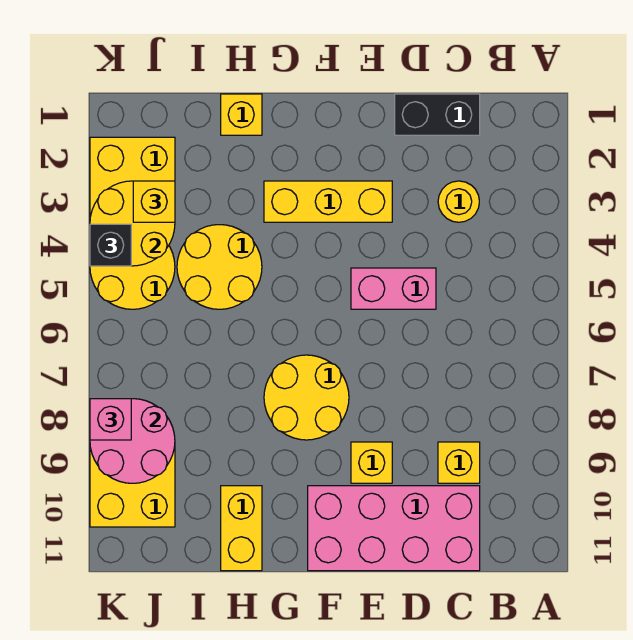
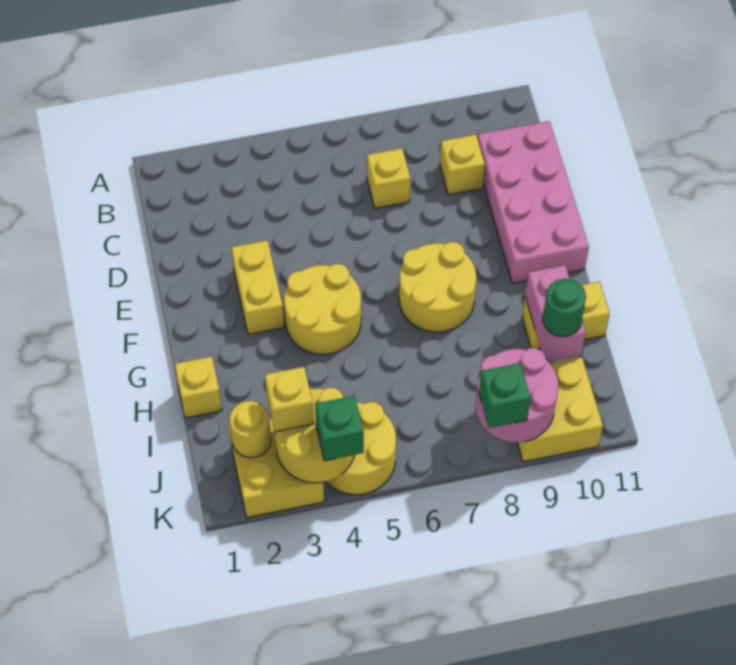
black brick C1:D1 level 1 -> none
yellow round brick C3 level 1 -> yellow round brick J2 level 2
pink brick D5:E5 level 1 -> pink brick H10:I10 level 2
yellow brick E3:G3 level 1 -> yellow brick E3:F3 level 1
yellow brick E9 level 1 -> yellow brick C7 level 1
yellow round brick H4:I5 level 1 -> yellow round brick F4:G5 level 1
none -> green round brick I10 level 3
black brick K4 level 3 -> green brick K4 level 3
pink brick K8 level 3 -> green brick K8 level 3

